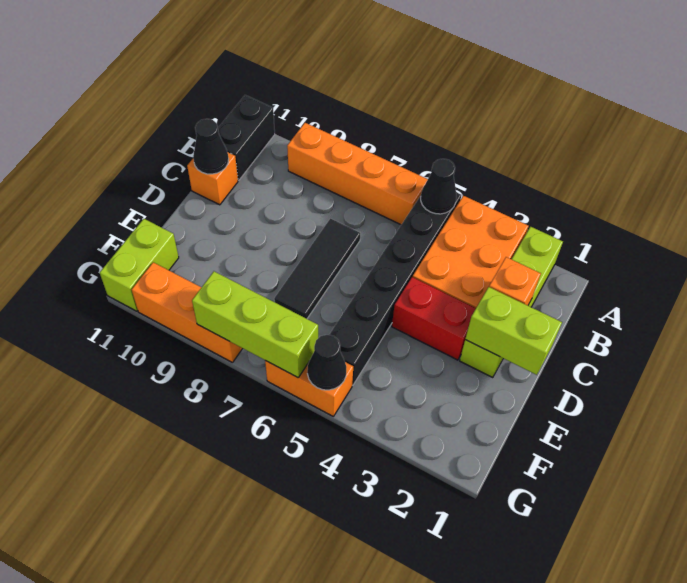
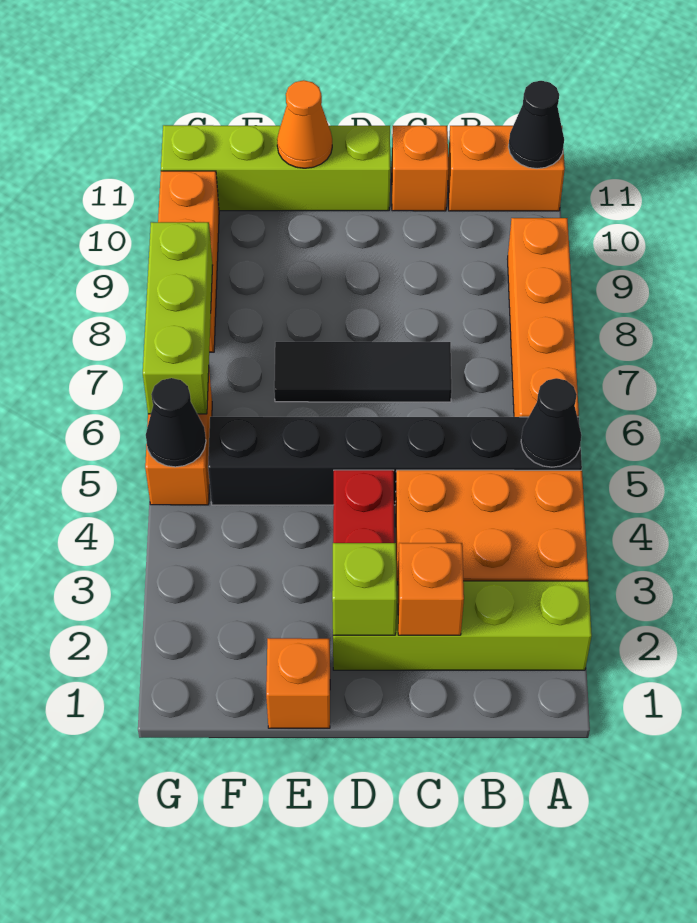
black brick A11:B11 level 1 -> orange brick A11:B11 level 1
black cone C11 level 2 -> black cone A11 level 2
lime brick D1:D2 level 2 -> lime brick D2 level 2
none -> orange brick E1 level 1
none -> orange cone E11 level 2
lime brick F11:G11 level 1 -> lime brick D11:G11 level 1

